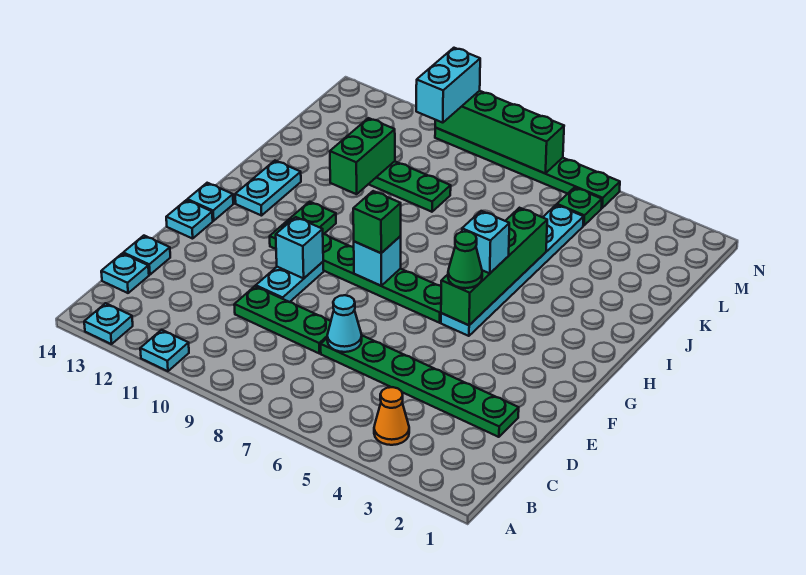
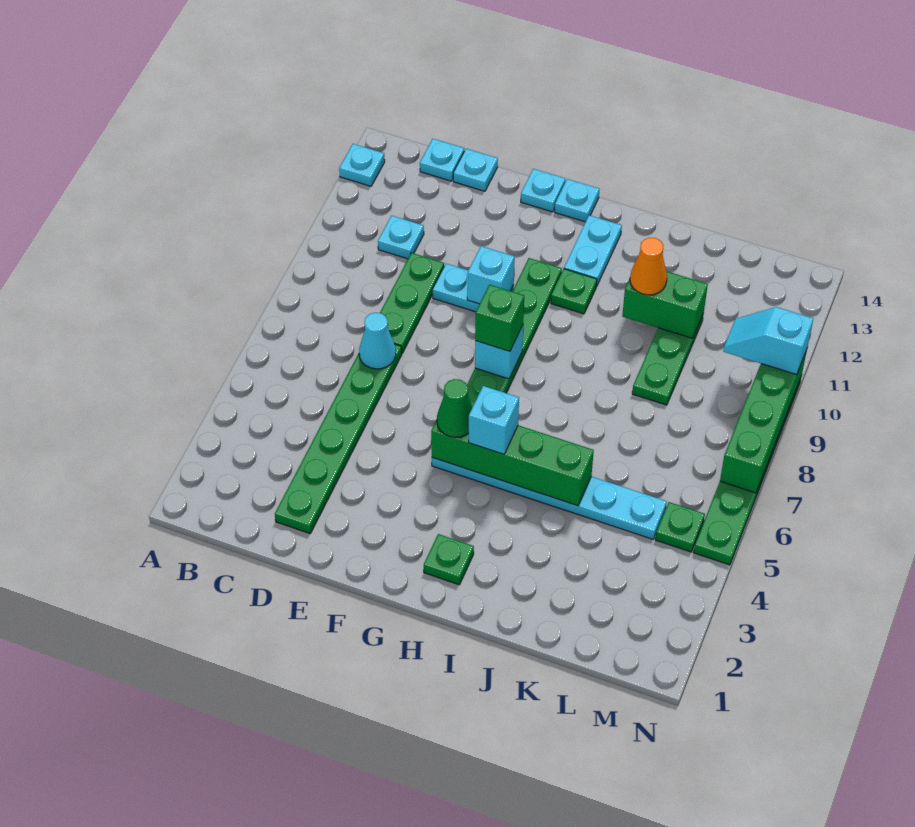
cyan plate A11 level 1 -> cyan plate C11 level 1
orange cone B4 level 1 -> orange cone J11 level 3
none -> green plate H2 level 1
cyan plate H13:I13 level 1 -> cyan plate H12:H13 level 1
cyan brick M10:N10 level 3 -> cyan slope M10:N10 level 3 top N

